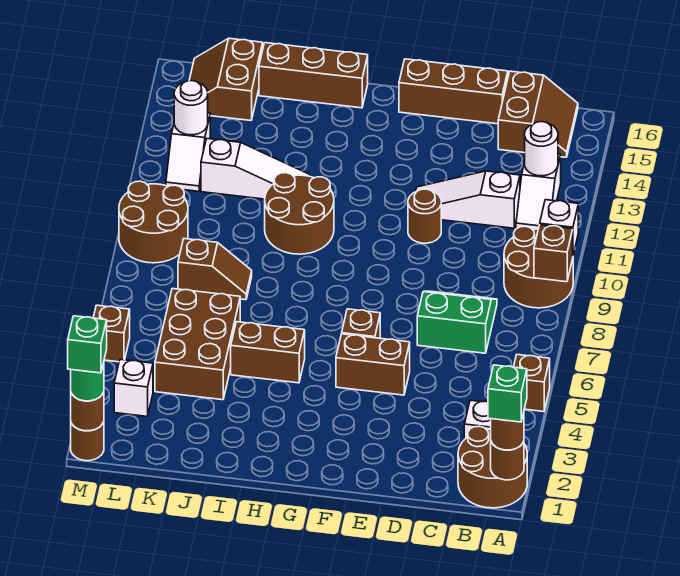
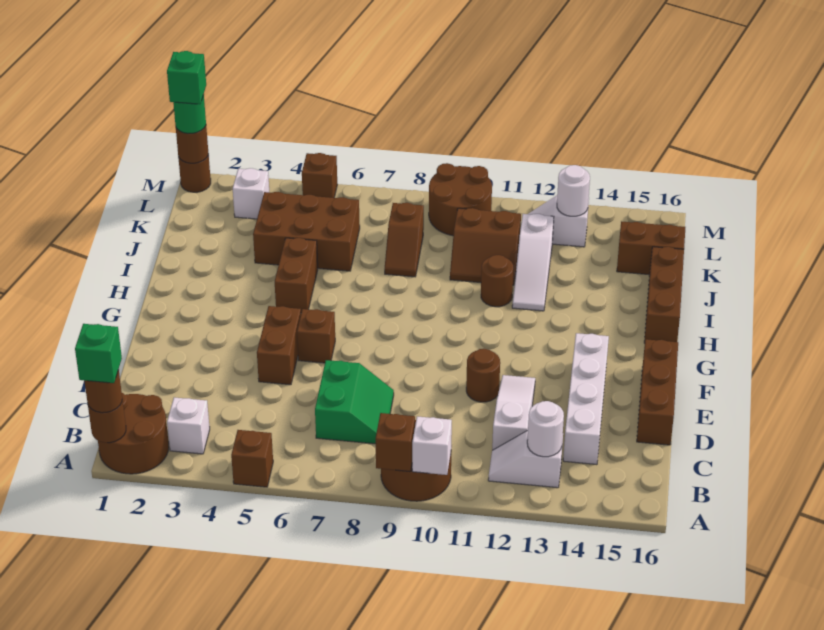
brown slope B15:C16 level 1 top C -> brown slope J10:K11 level 1 top K
none -> white brick C14:F14 level 1
brown round brick H10:I11 level 1 -> brown round brick I11 level 1

